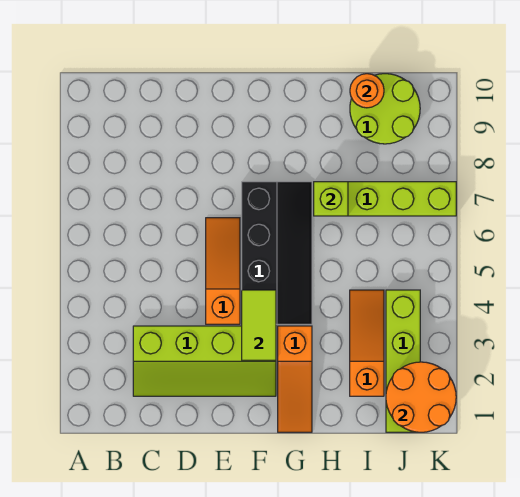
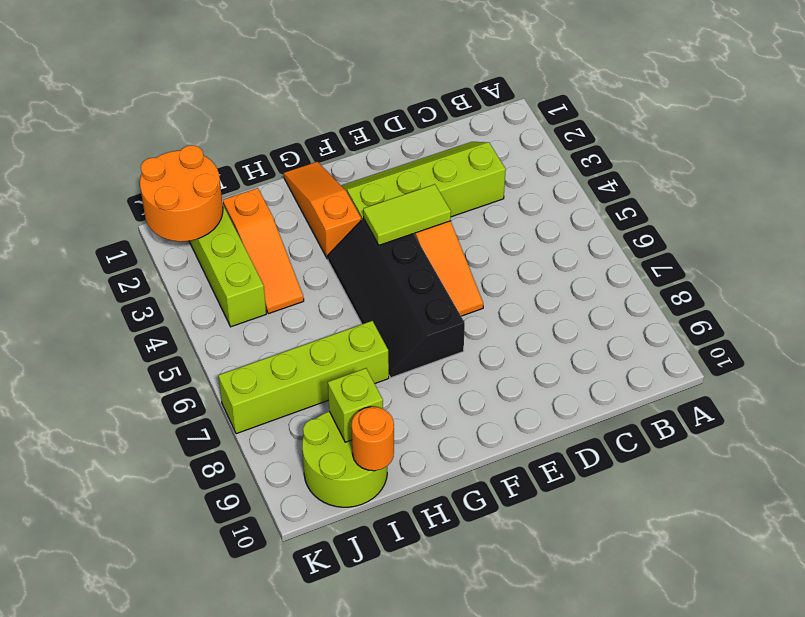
lime tile F3:F4 level 2 -> lime tile E4:F4 level 2
lime brick H7 level 2 -> lime brick I9 level 2

